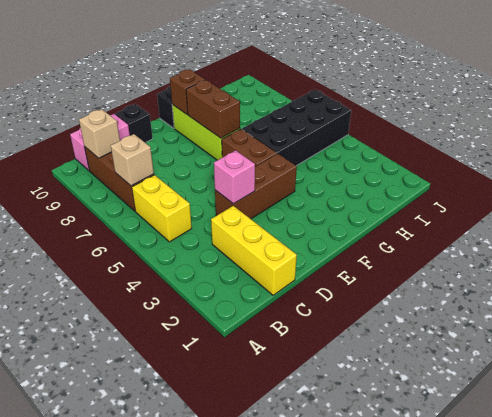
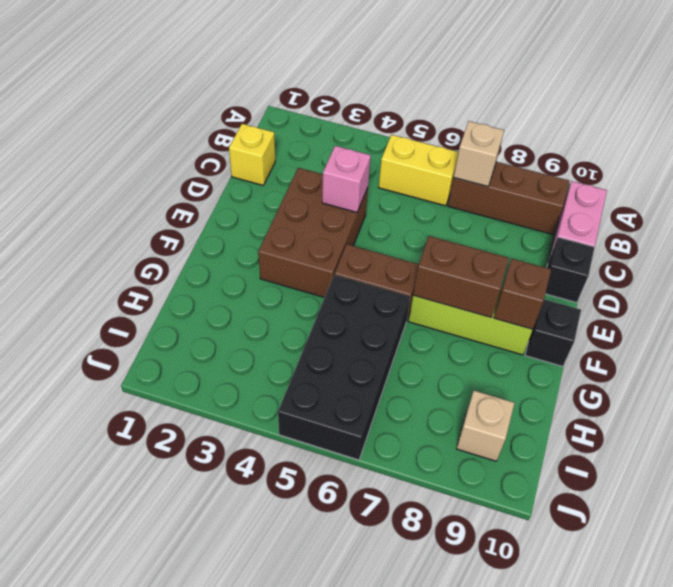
tan brick B9 level 2 -> tan brick I9 level 1
yellow brick C1:C3 level 1 -> yellow brick C1 level 1
brown brick D4:F4 level 1 -> brown brick D3:F4 level 1

